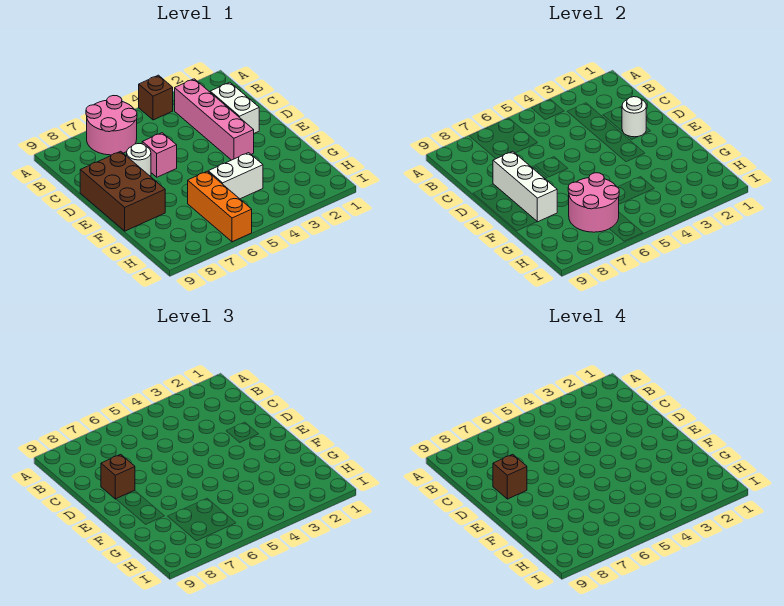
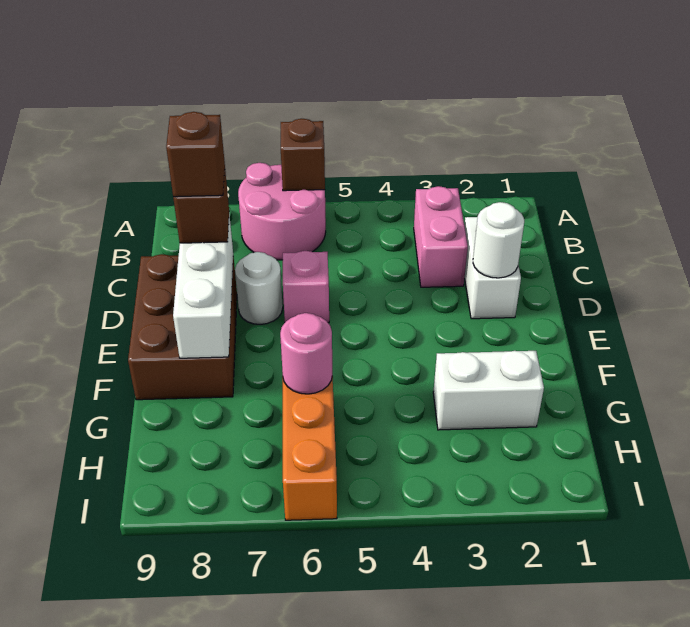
brown brick A4 level 1 -> brown brick A6 level 2
pink brick B3:E3 level 1 -> pink brick B3:C3 level 1
white brick G4:G5 level 1 -> white brick G2:G3 level 1
pink round brick G6:H7 level 2 -> pink round brick G6 level 2

